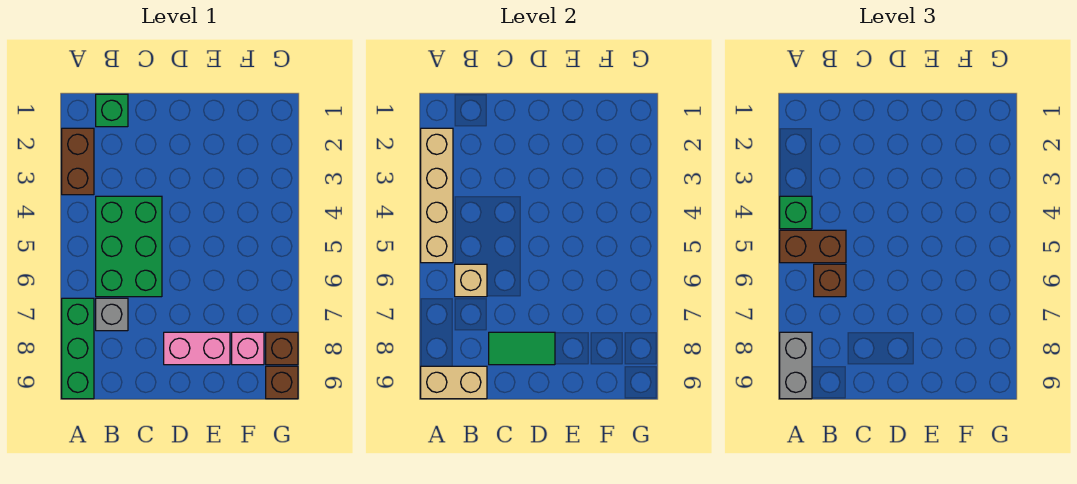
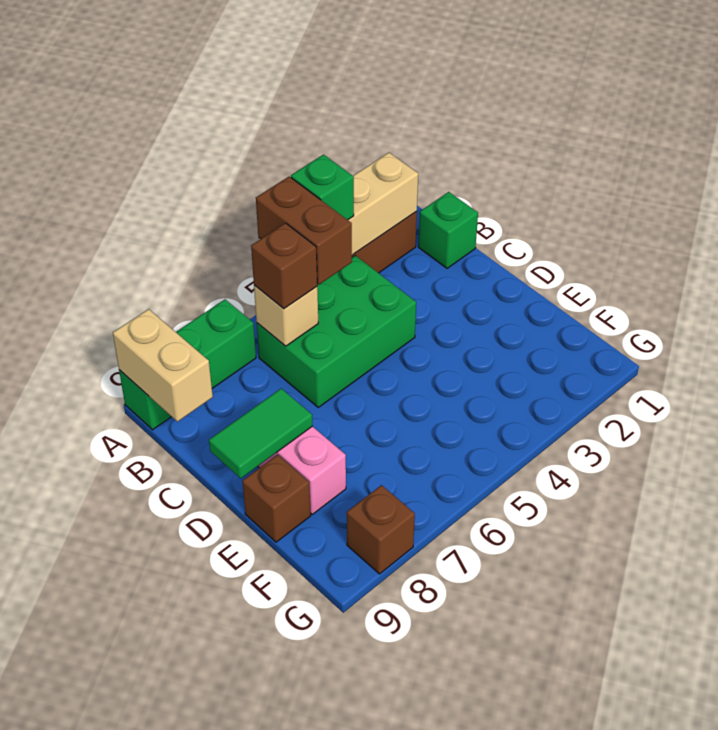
grey brick A8:A9 level 3 -> none
grey brick B7 level 1 -> none
green tile C8:D8 level 2 -> green tile D8:D9 level 2
pink brick F8 level 1 -> none
brown brick G9 level 1 -> brown brick E9 level 1

